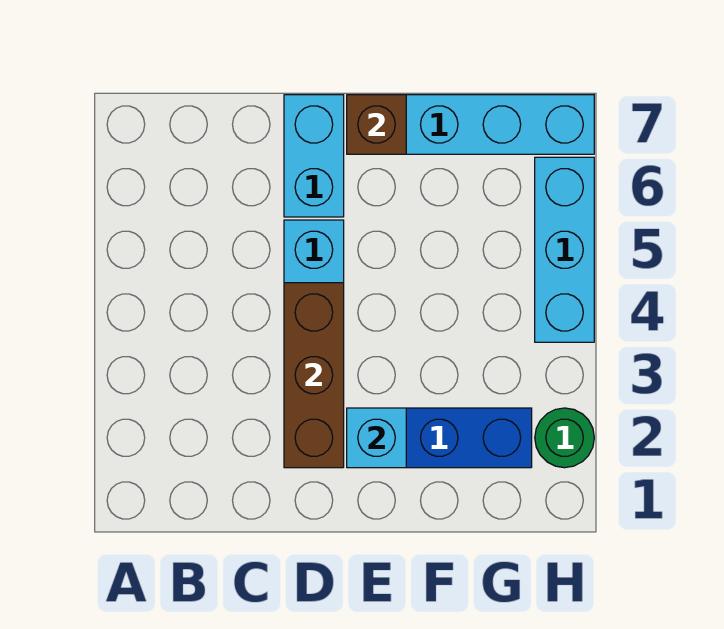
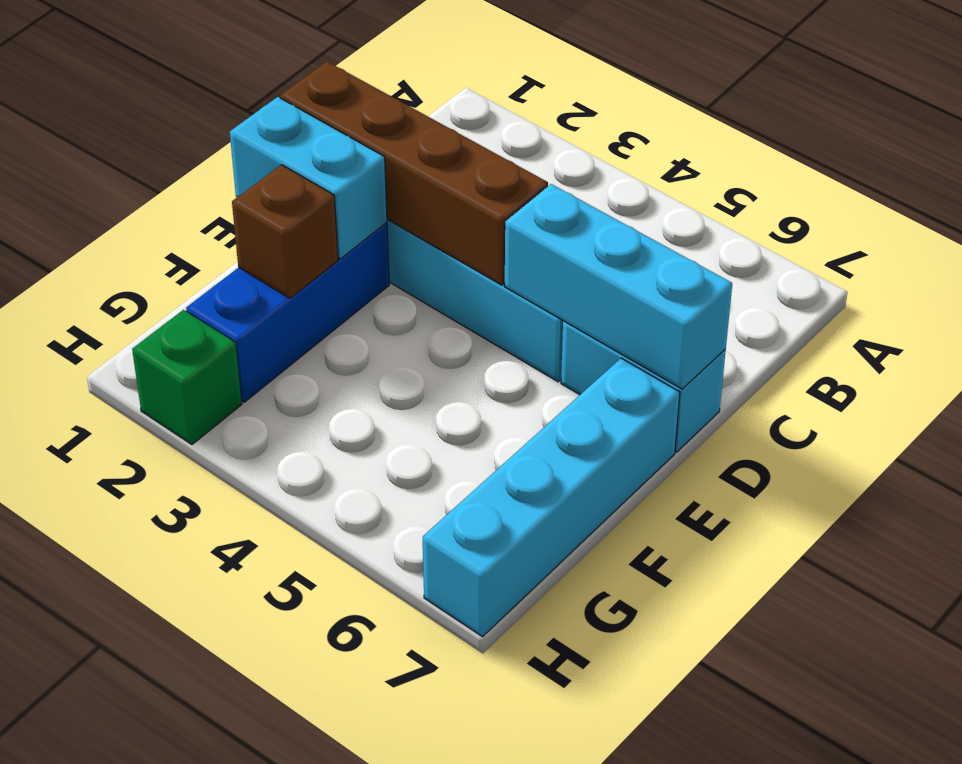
brown brick D2:D4 level 2 -> brown brick D1:D4 level 2
cyan brick E2 level 2 -> cyan brick E1:E2 level 2
brown brick E7 level 2 -> brown brick F2 level 2
green round brick H2 level 1 -> green brick H2 level 1
cyan brick H4:H6 level 1 -> cyan brick D5:D7 level 2

